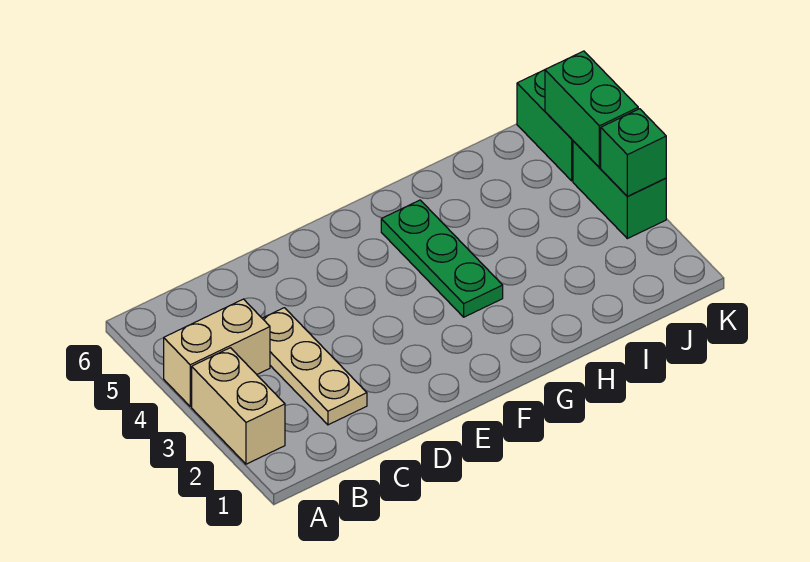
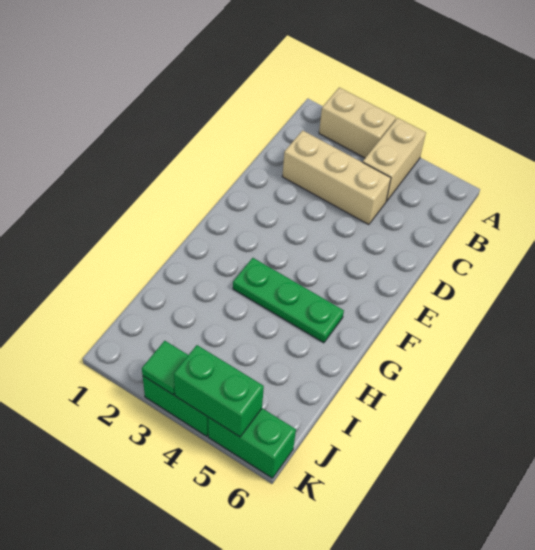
tan plate C2:C4 level 1 -> tan brick C2:C4 level 1
green brick K3 level 2 -> green tile K3 level 2

